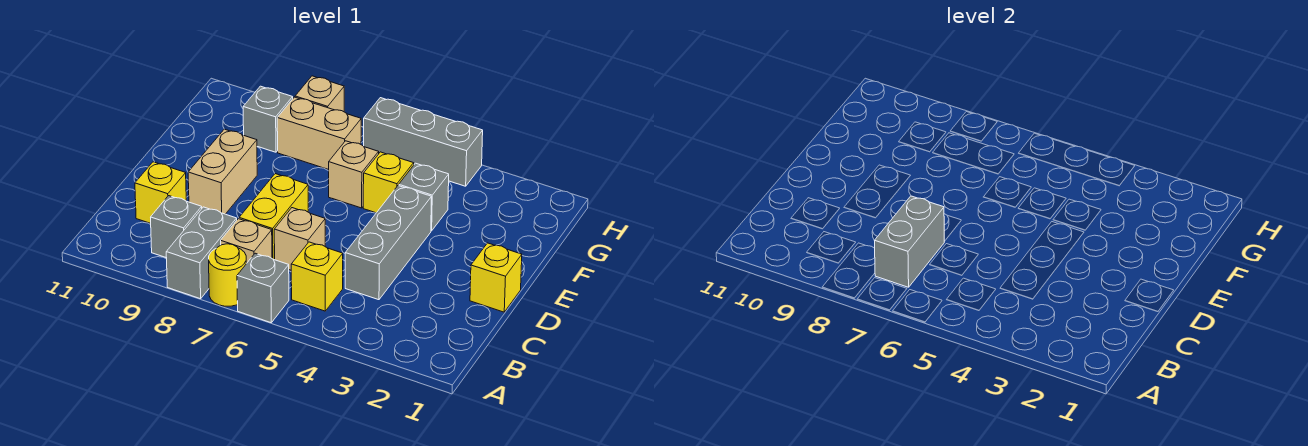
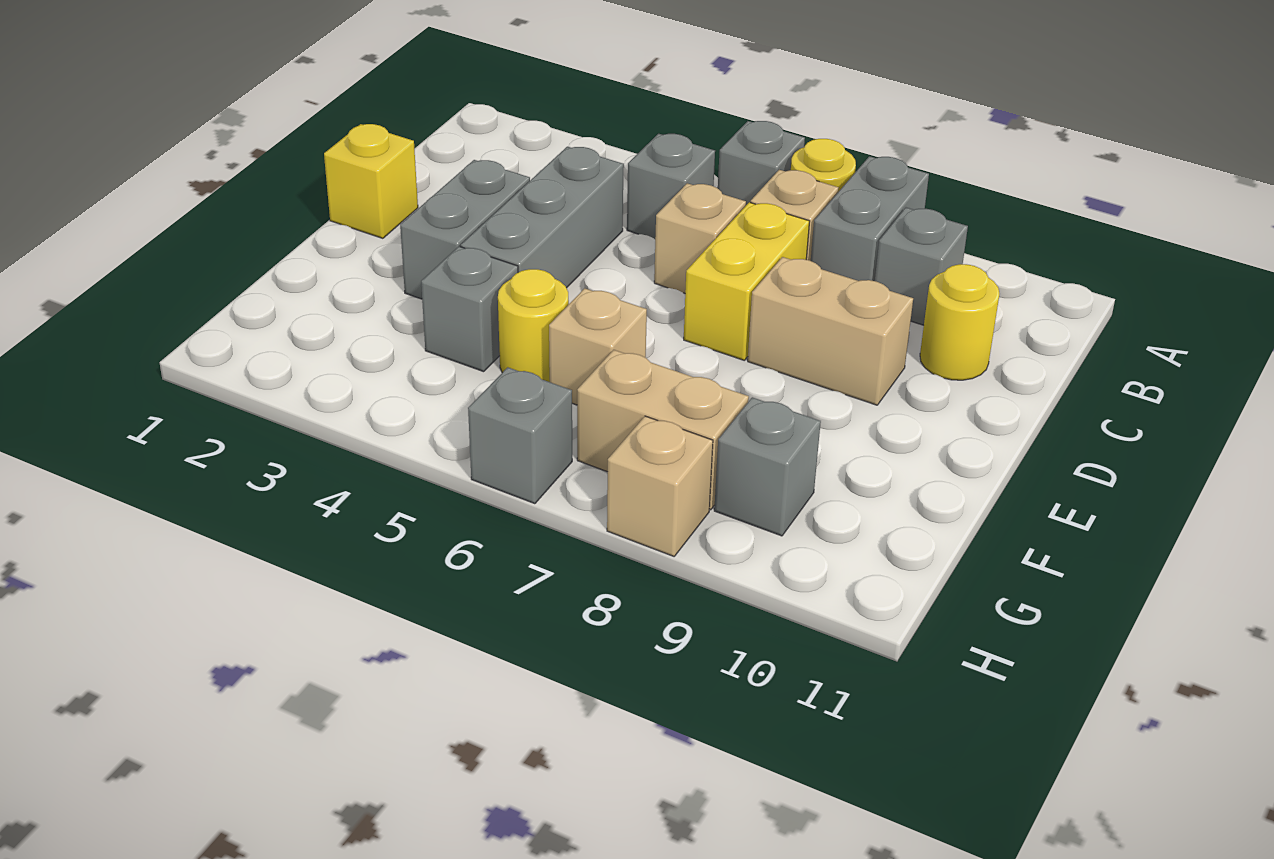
yellow brick B5 level 1 -> grey brick B5 level 1
grey brick B7:C7 level 2 -> grey brick D3:E3 level 1
yellow brick C10 level 1 -> yellow round brick C10 level 1
tan brick D9:E9 level 1 -> tan brick D8:D9 level 1
yellow brick F5 level 1 -> yellow round brick F5 level 1
grey brick H4:H6 level 1 -> grey brick H6 level 1

